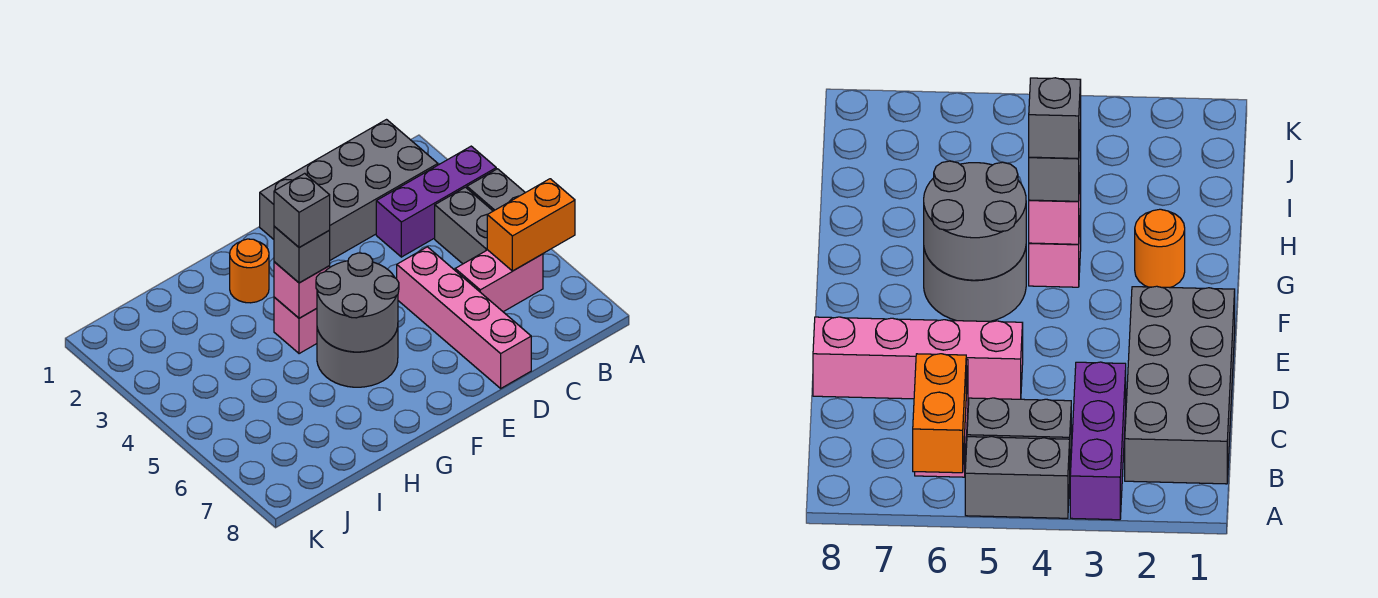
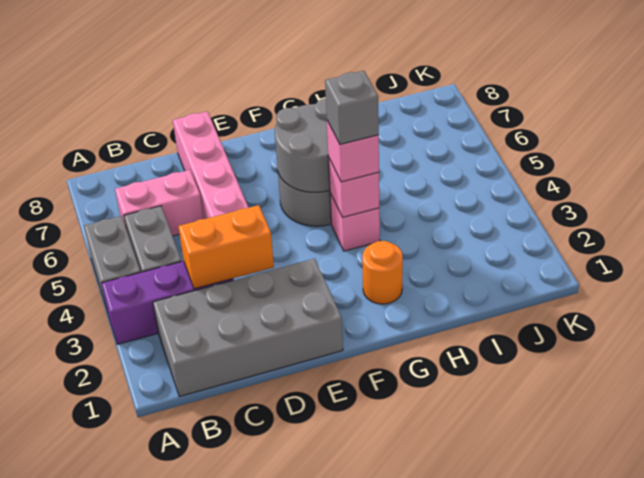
orange brick A6:B6 level 2 -> orange brick C3:D3 level 2
grey brick G4 level 3 -> pink brick G4 level 3

